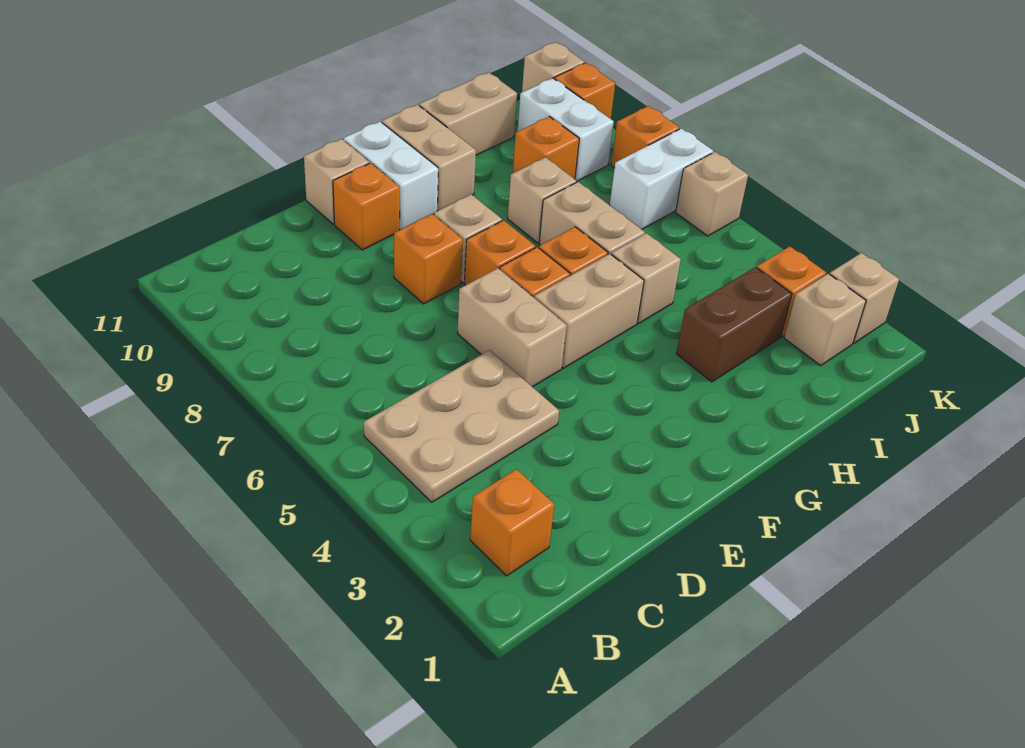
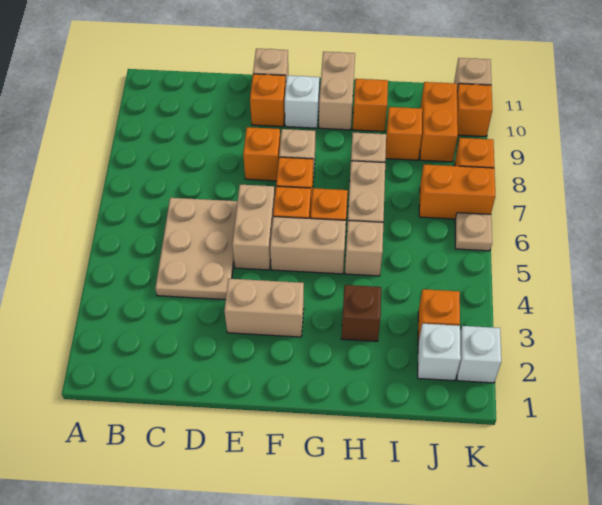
orange brick B2 level 1 -> orange brick H10 level 1
tan plate B4:D5 level 1 -> tan plate C4:D6 level 1
white brick F10:F11 level 1 -> white brick F10 level 1
brown brick H3:I3 level 1 -> brown brick H3 level 1
tan brick H11:I11 level 1 -> tan brick E3:F3 level 1
tan brick J2 level 1 -> white brick J2 level 1
white brick J7:K7 level 1 -> orange brick J7:K7 level 1
white brick J9:J10 level 1 -> orange brick J9:J10 level 1
tan brick K2 level 1 -> white brick K2 level 1
tan brick K6 level 1 -> tan plate K6 level 1

